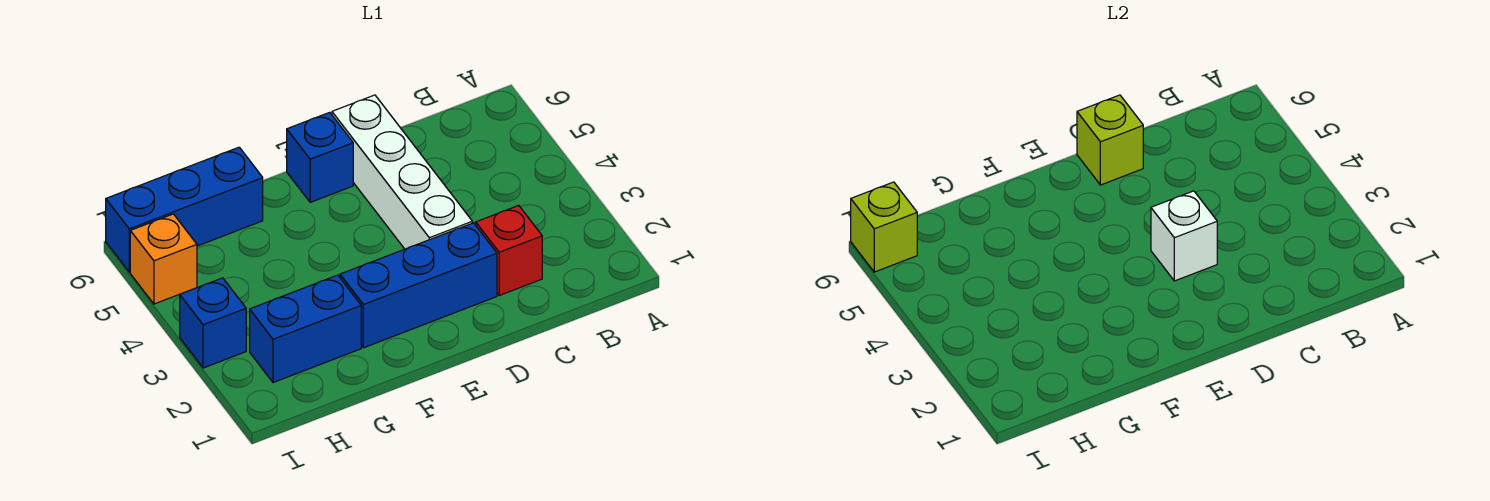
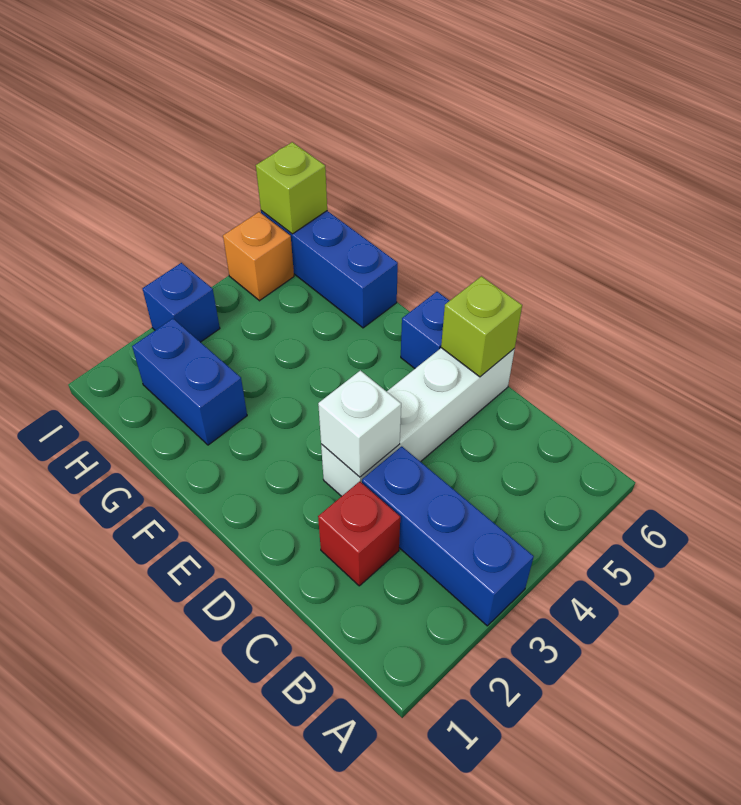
blue brick D2:F2 level 1 -> blue brick A3:C3 level 1

